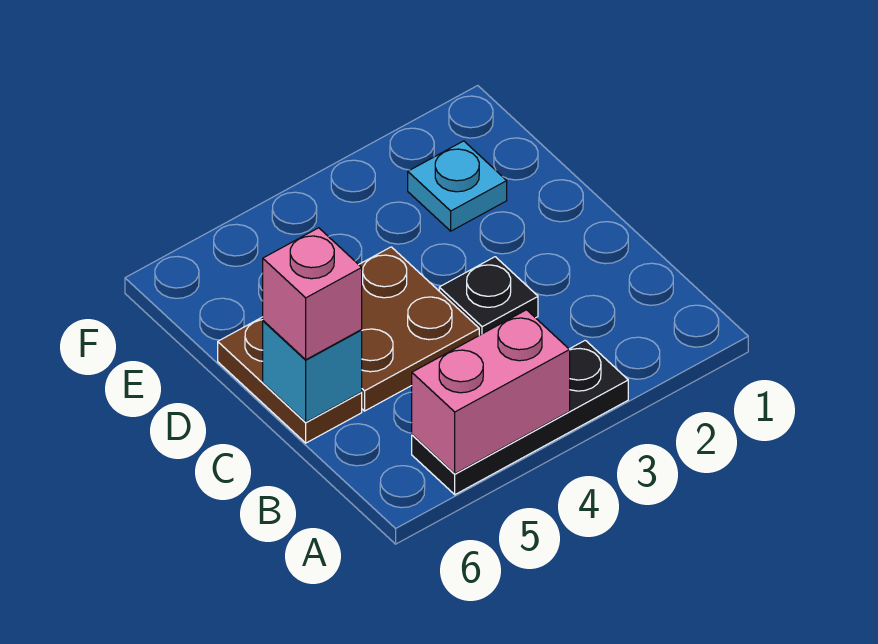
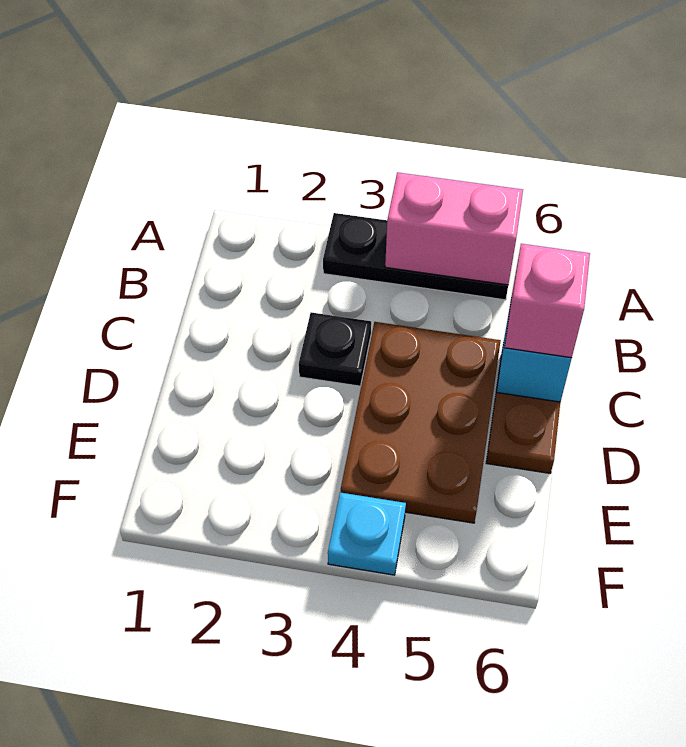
brown plate C4:D5 level 1 -> brown plate C4:E5 level 1
cyan plate E2 level 1 -> cyan plate F4 level 1

